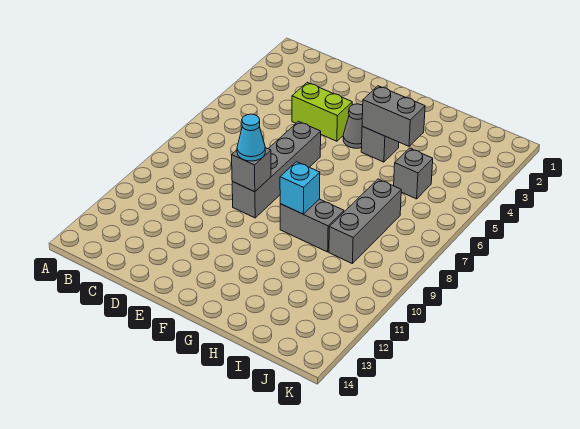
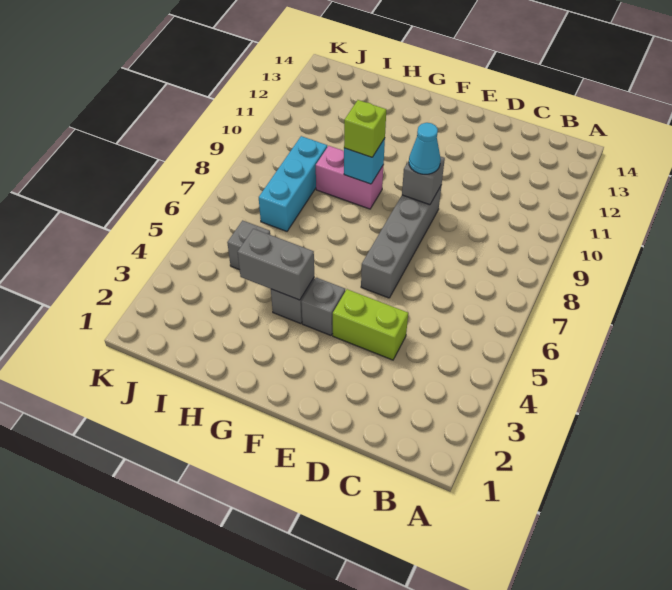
grey cone F4 level 1 -> grey brick F4 level 1
grey brick G9:H9 level 1 -> pink brick G9:H9 level 1
none -> lime brick G9 level 3
grey brick I7:I9 level 1 -> cyan brick I7:I9 level 1

